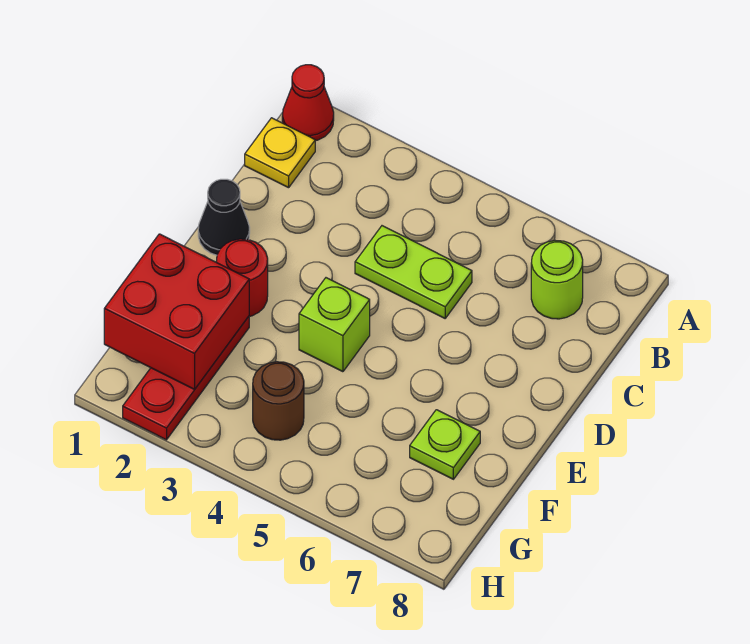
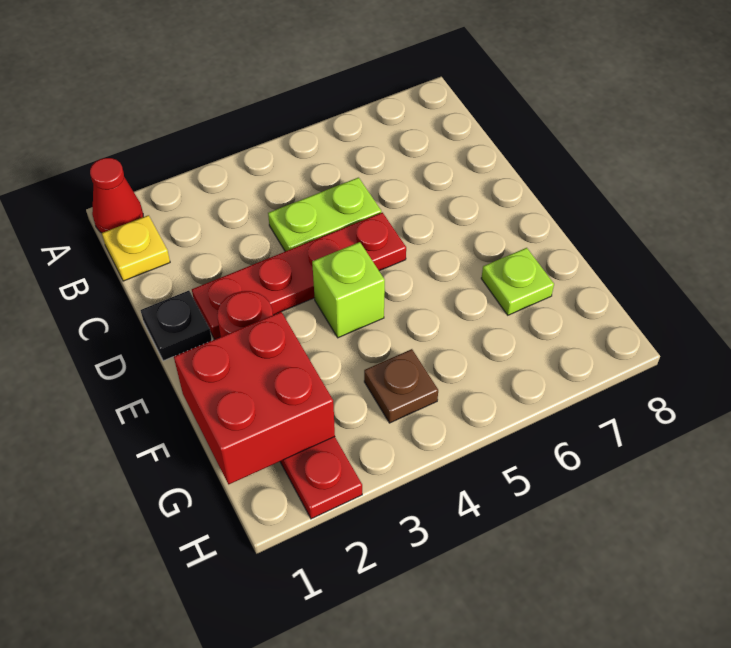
lime round brick B7 level 1 -> none
black cone D1 level 1 -> black plate D1 level 1
none -> red plate D2:D5 level 1
brown round brick G4 level 1 -> brown plate G4 level 1

